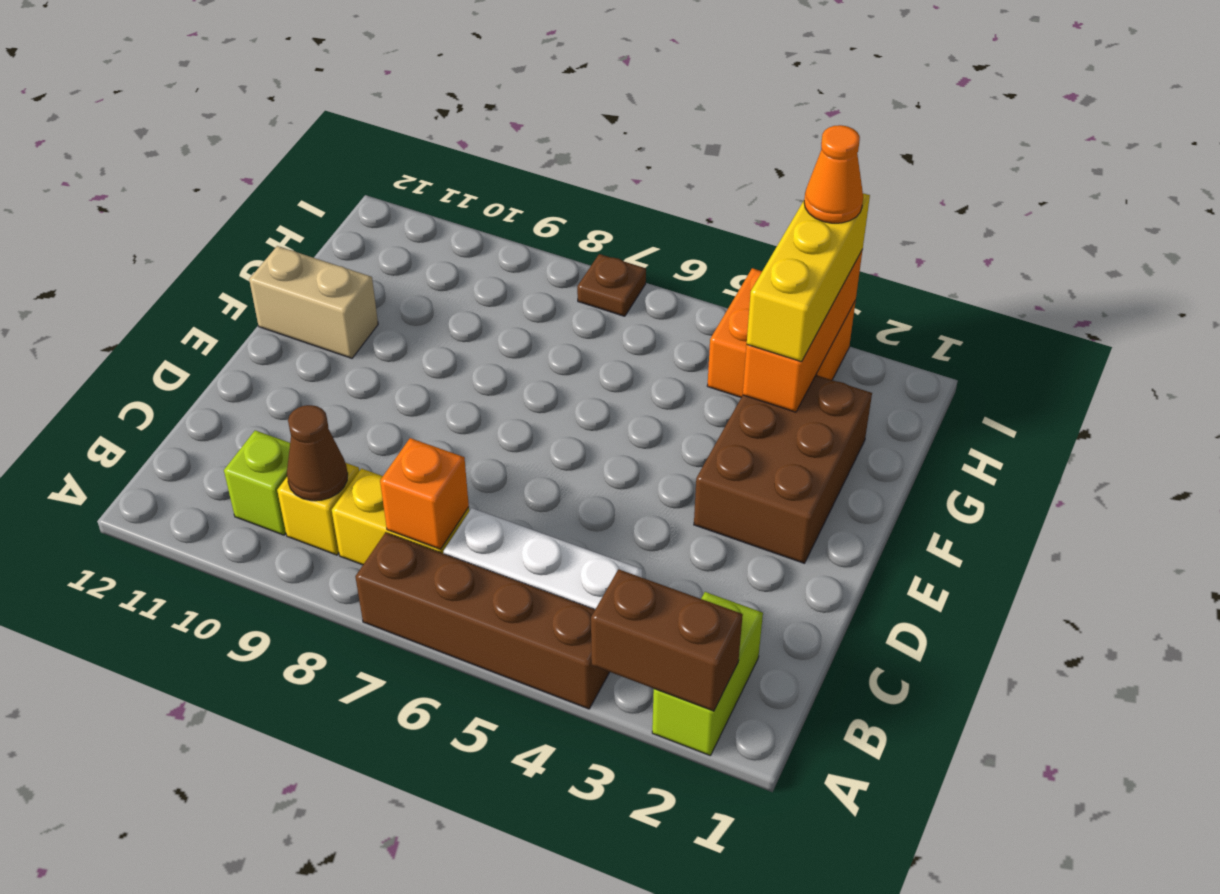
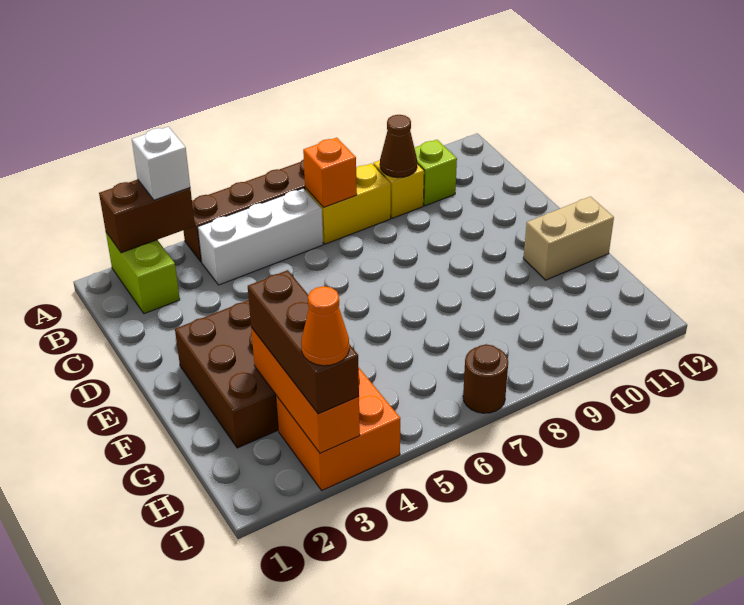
none -> white brick A3 level 3
yellow brick G3:I3 level 3 -> brown brick G3:I3 level 3
brown plate I7 level 1 -> brown round brick I7 level 1

